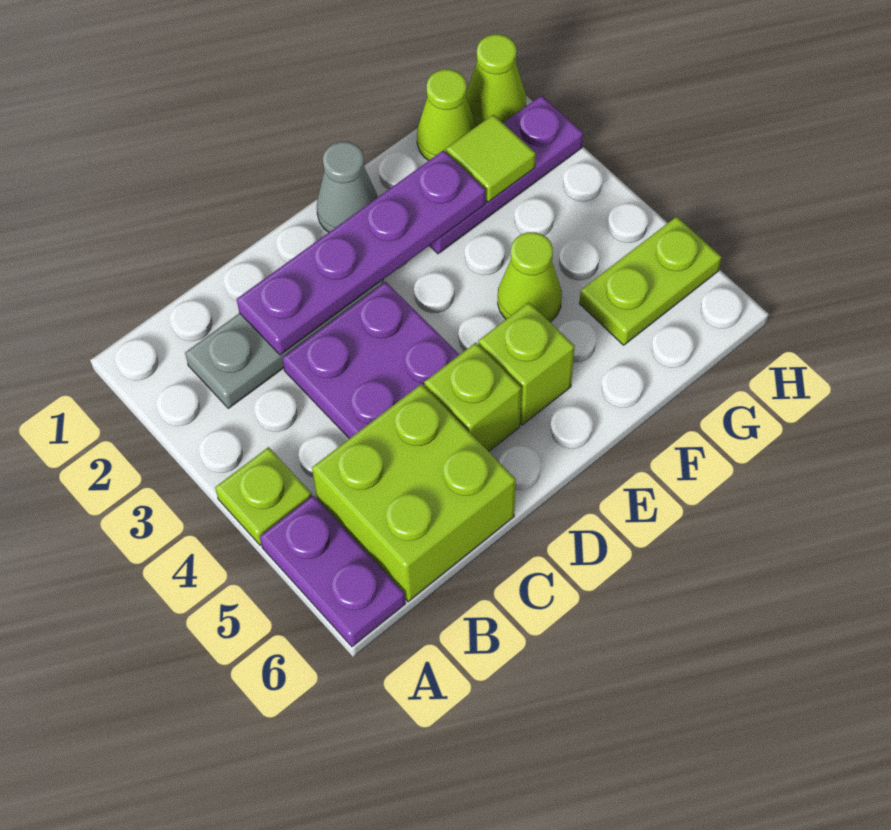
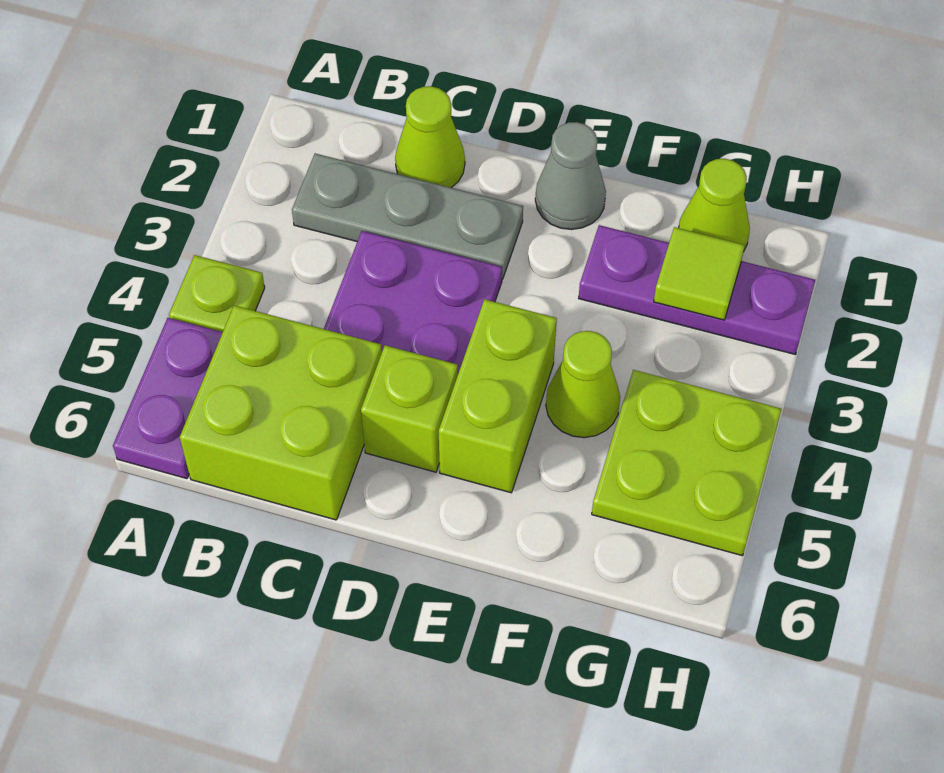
purple plate C2:F2 level 2 -> none
lime brick E5 level 1 -> lime brick E4:E5 level 1
lime plate G5:H5 level 1 -> lime plate G4:H5 level 1
lime cone H1 level 1 -> lime cone C1 level 1

